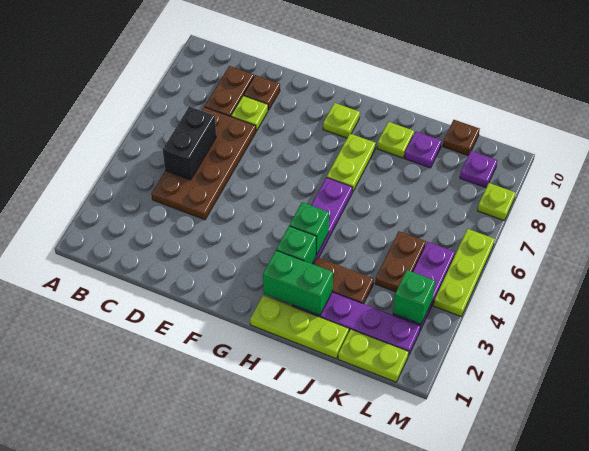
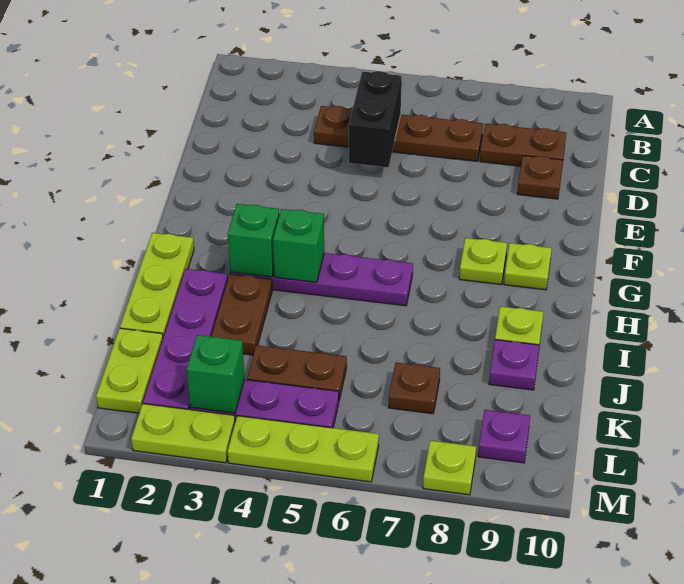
brown plate C4:D7 level 1 -> brown plate C4:C7 level 1
black brick C5:C6 level 2 -> black brick C5:D5 level 2
lime plate D8 level 1 -> lime plate G8 level 1
green brick H2:I2 level 2 -> none
lime plate H7:H8 level 1 -> lime plate M2:M3 level 1
brown plate K10 level 1 -> brown plate K7 level 1

